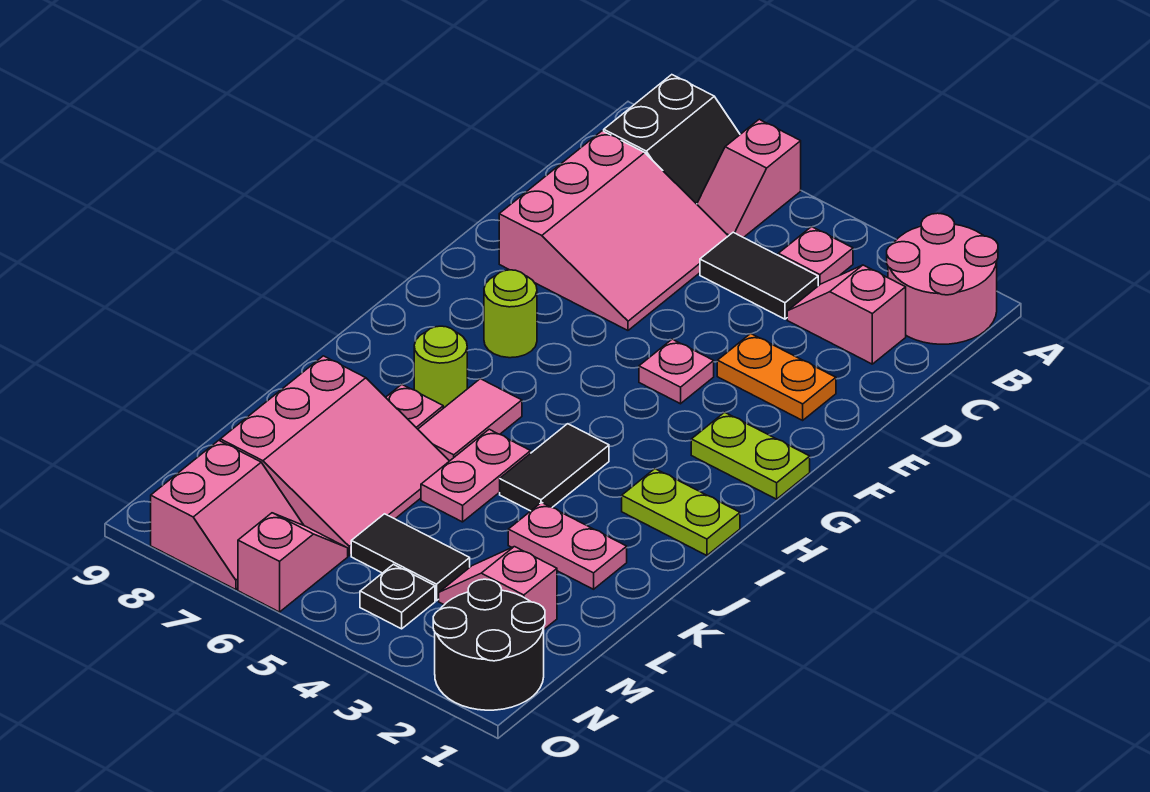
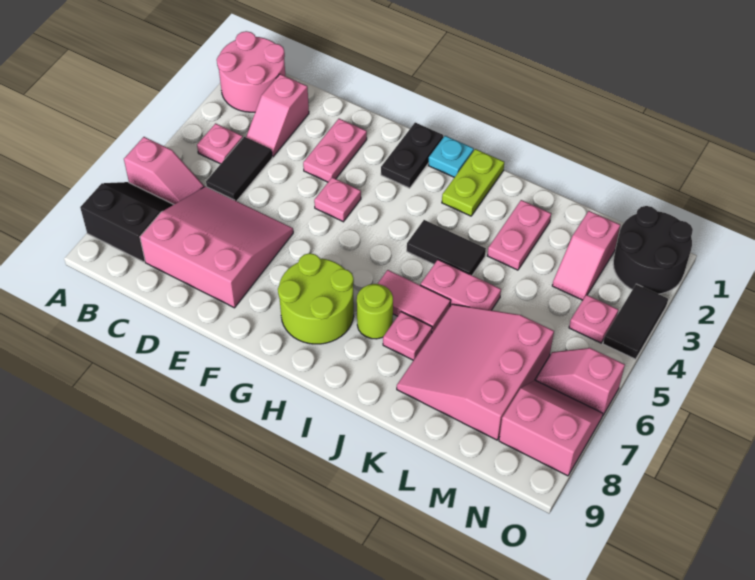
orange plate E2:E3 level 1 -> pink plate E2:E3 level 1
lime plate G1:G2 level 1 -> black plate G1:G2 level 1
lime round brick G7 level 1 -> lime round brick G7:H8 level 1
none -> cyan plate H1 level 1
pink slope K6:M8 level 1 top 8 -> pink slope K6:M8 level 1 top M
black tile M4:M5 level 1 -> black tile O3:O4 level 1
black plate N4 level 1 -> pink plate N4 level 1

